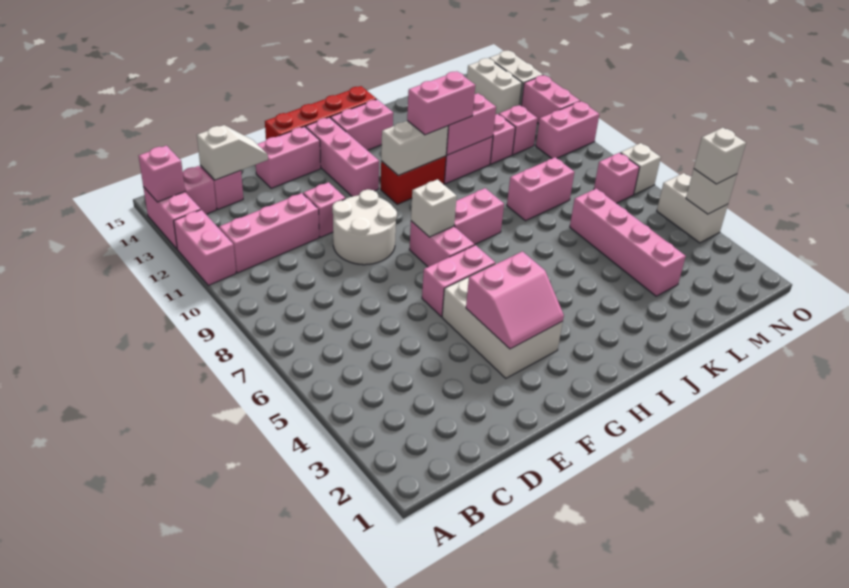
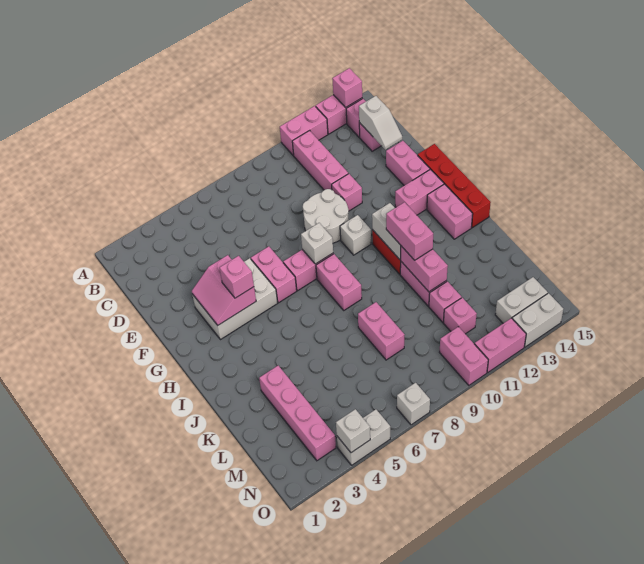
pink brick G12:G14 level 1 -> pink brick G13:G14 level 1
pink brick L3:L6 level 1 -> pink brick K3:N3 level 1
pink brick N7 level 1 -> pink brick G4 level 3
white brick O4 level 3 -> white brick G10 level 1

